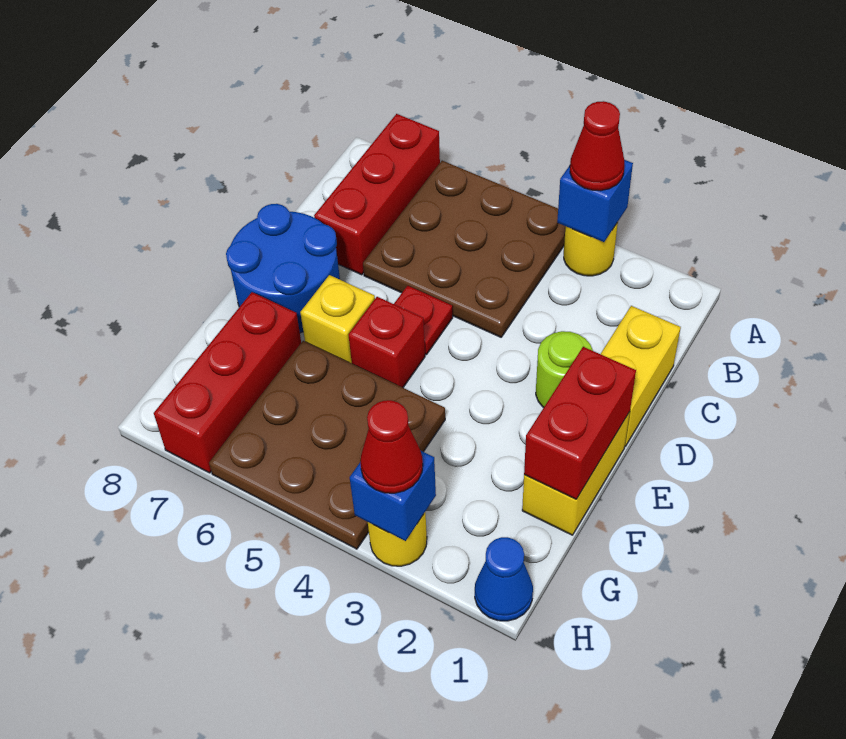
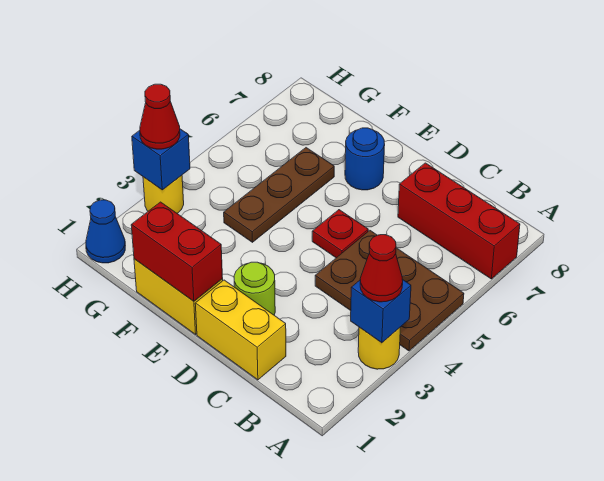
brown plate A4:C6 level 1 -> brown plate A4:C5 level 1
blue round brick D7:E8 level 1 -> blue round brick E7 level 1
red brick E5 level 1 -> none
yellow brick E6 level 1 -> none
brown plate F4:H6 level 1 -> brown plate F4:F6 level 1
red brick F7:H7 level 1 -> none

